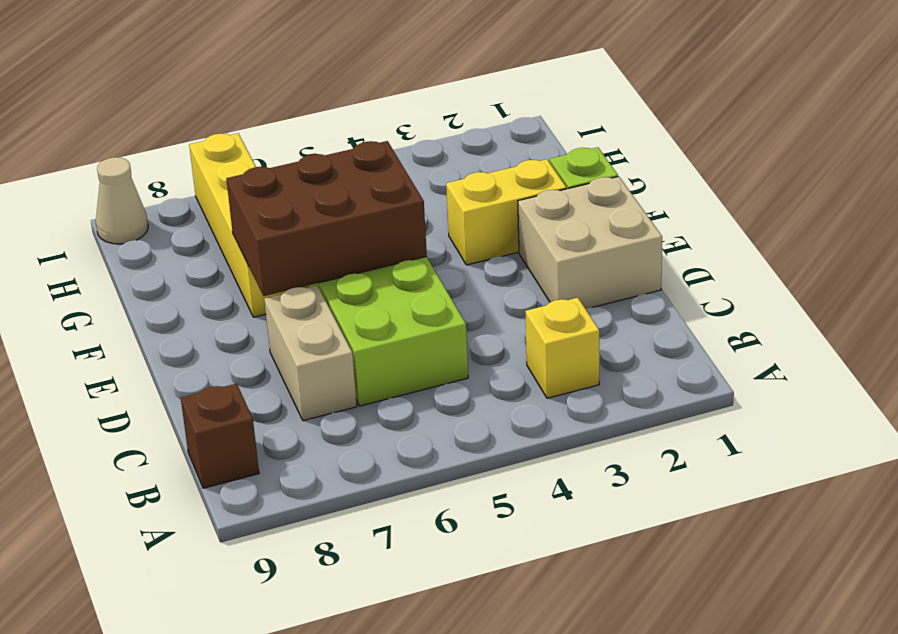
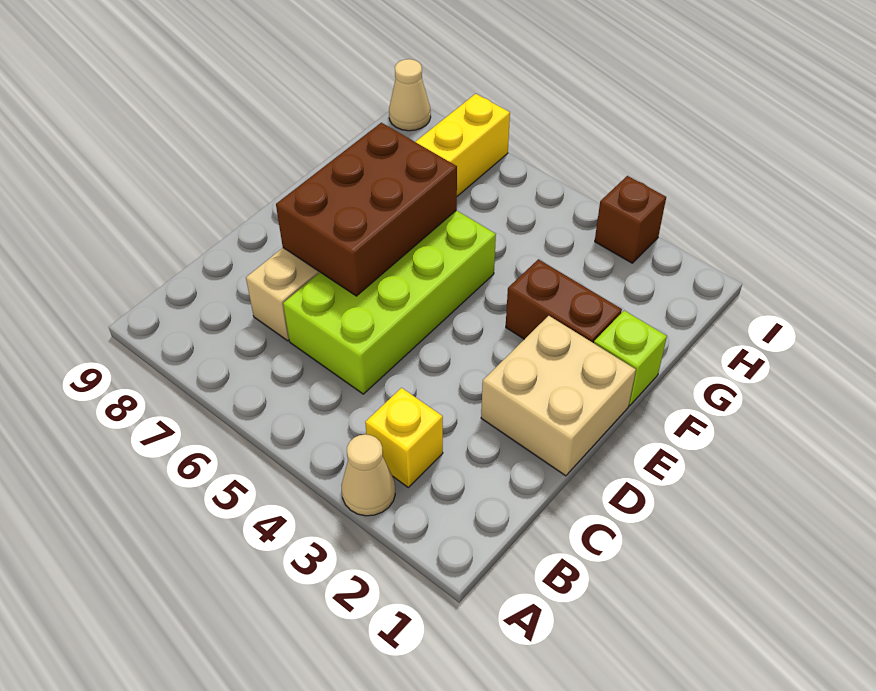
none -> tan cone A3 level 1
brown brick B9 level 1 -> brown brick I3 level 1
brown brick E5:F7 level 2 -> brown brick D6:F7 level 2
yellow brick F2:F3 level 1 -> brown brick F2:F3 level 1

